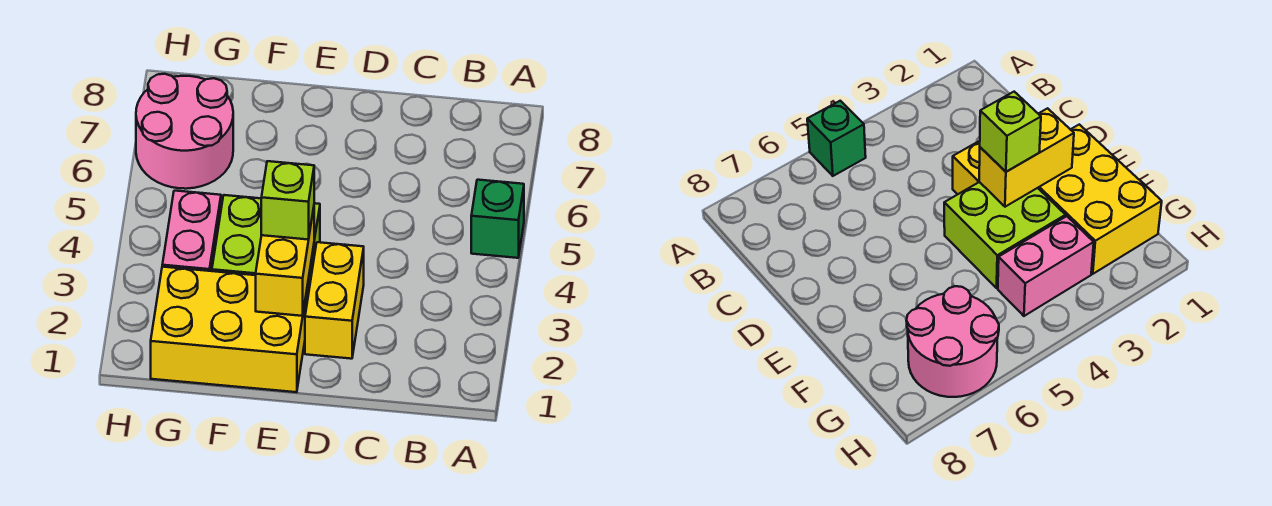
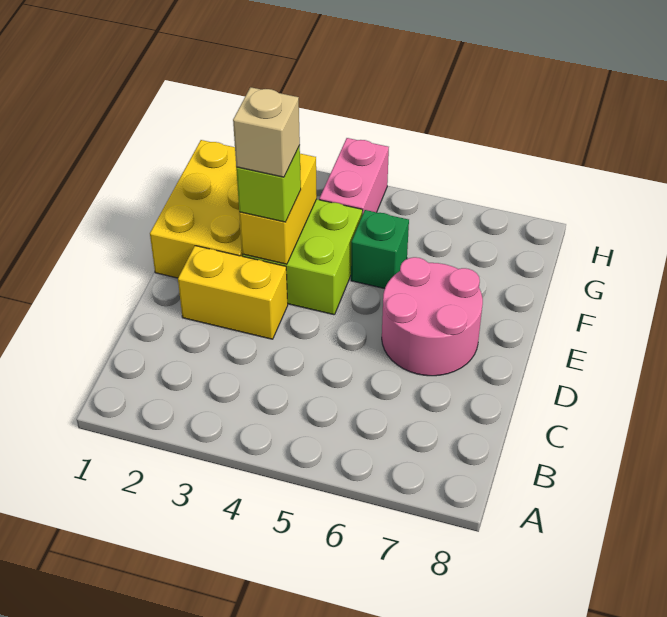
green brick A5 level 1 -> green brick F5 level 1
yellow brick E2:E3 level 2 -> yellow brick E3:F3 level 2
none -> tan brick E3 level 4
pink brick G3:G4 level 1 -> pink brick G4:H4 level 1
pink round brick G6:H7 level 1 -> pink round brick D6:E7 level 1

